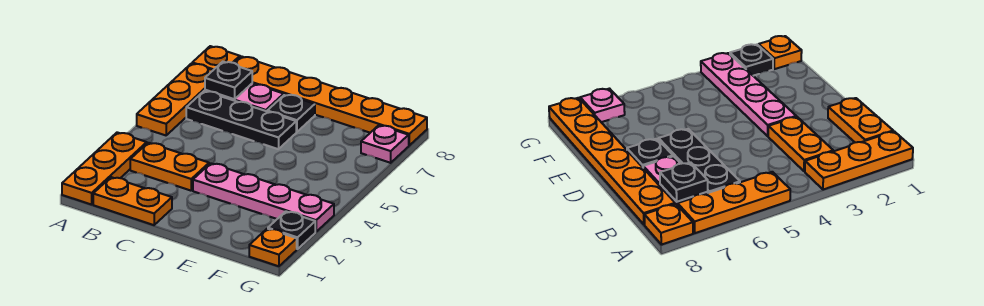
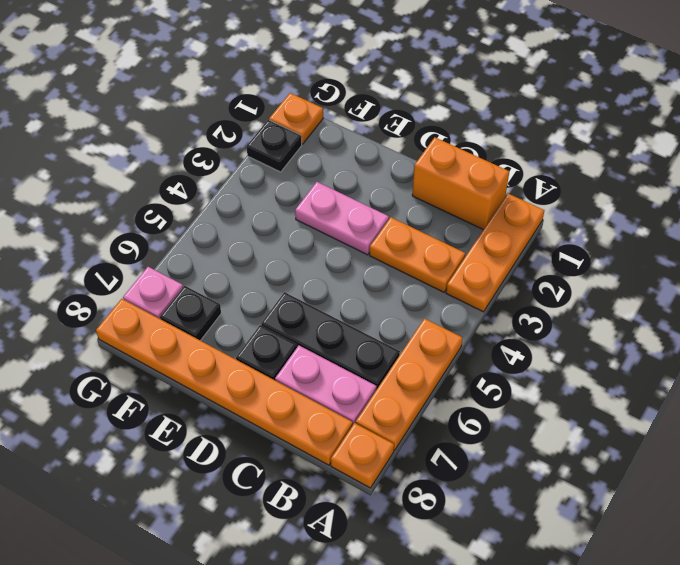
orange plate B1:C1 level 1 -> orange brick B1:C1 level 1
black plate B7 level 2 -> black plate F7 level 1
pink plate D3:G3 level 1 -> pink plate D3:E3 level 1

